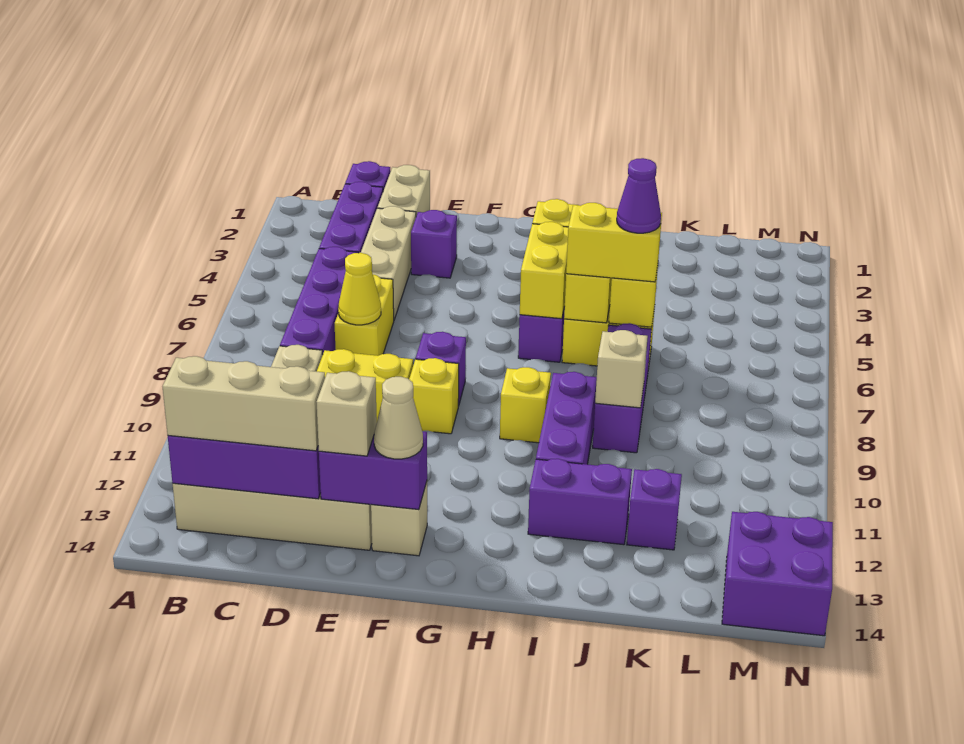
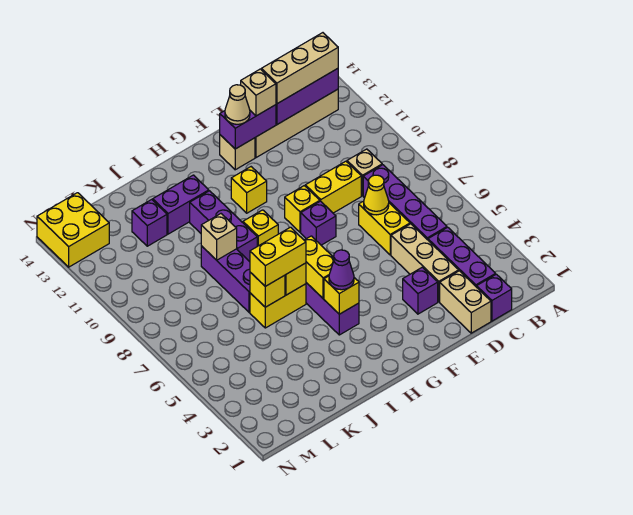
none -> yellow brick G11 level 1
purple cone J6 level 4 -> purple cone H4 level 3
purple brick M13:N14 level 1 -> yellow brick M13:N14 level 1

